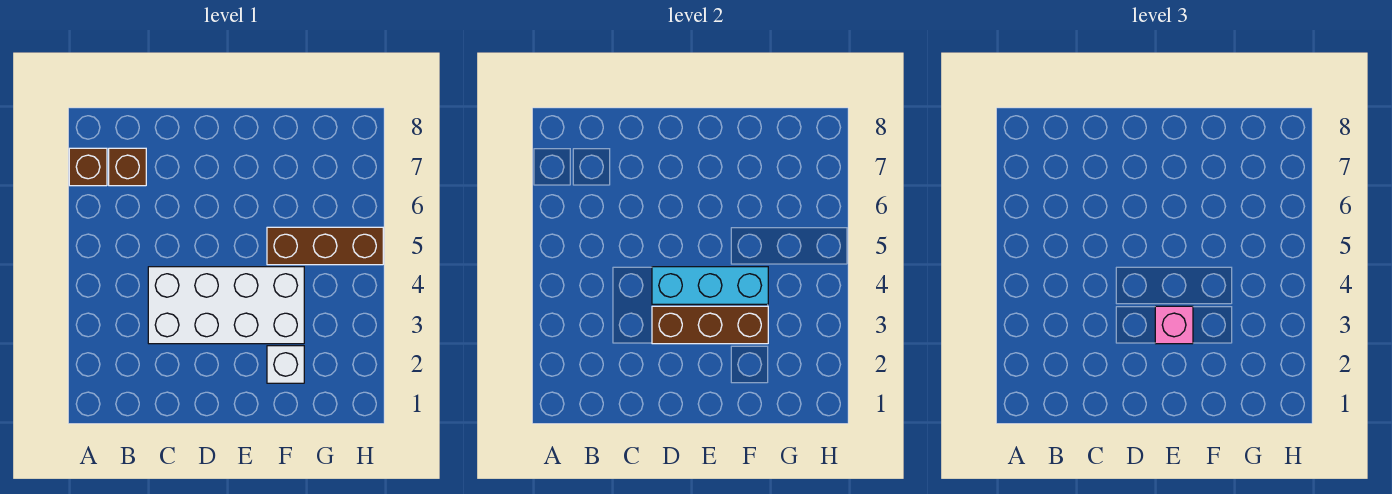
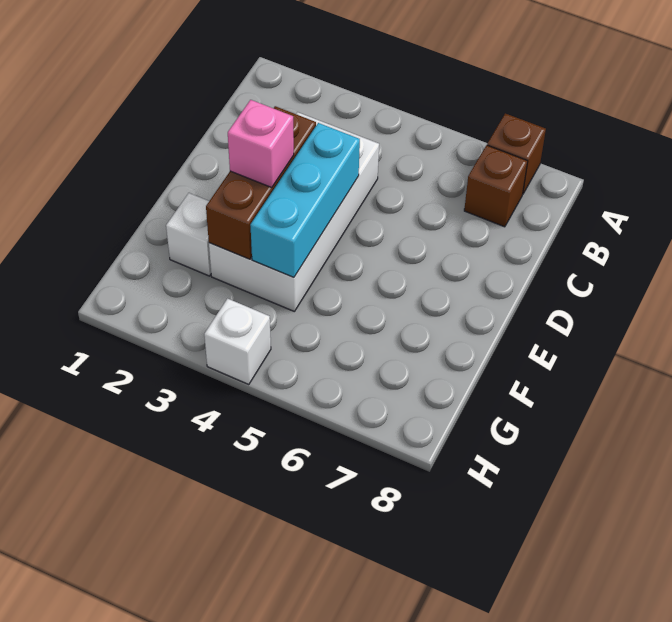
brown brick F5:H5 level 1 -> none
none -> white brick H4 level 1

